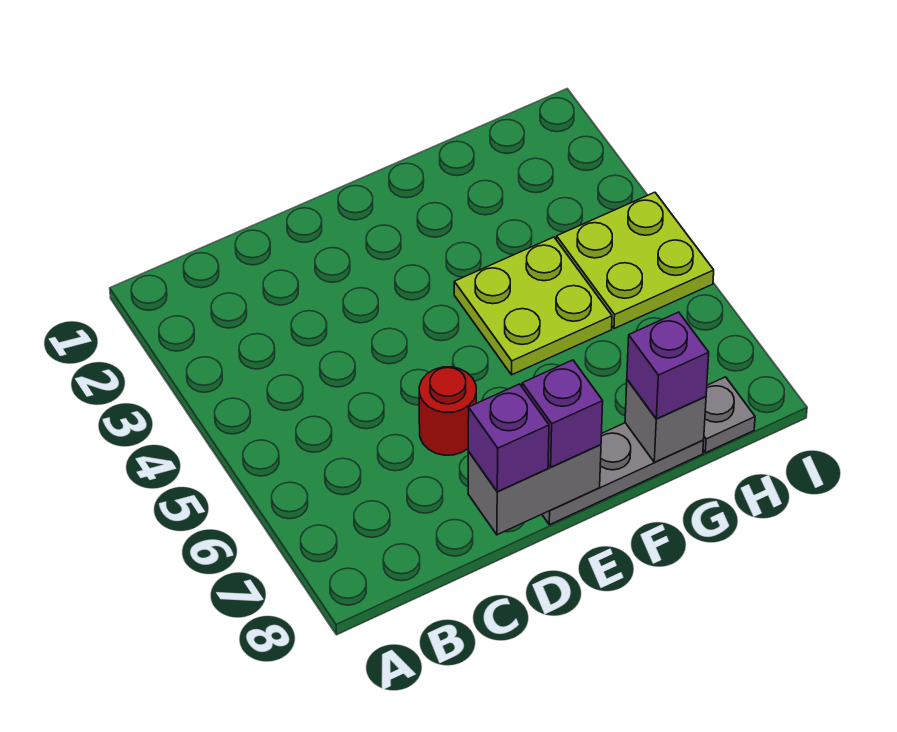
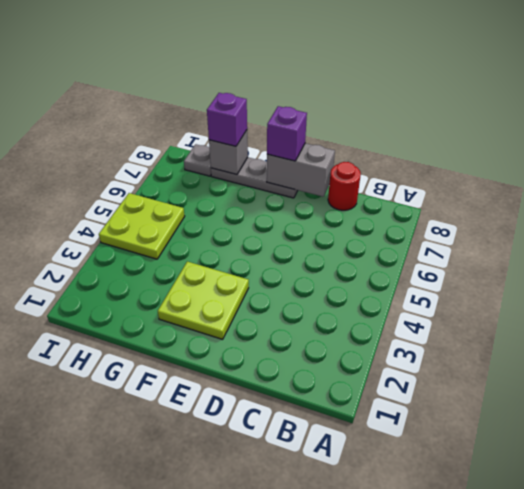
red round brick D6 level 1 -> red round brick C8 level 1
purple brick D8 level 3 -> none
lime plate F4:G5 level 1 -> lime plate E2:F3 level 1

